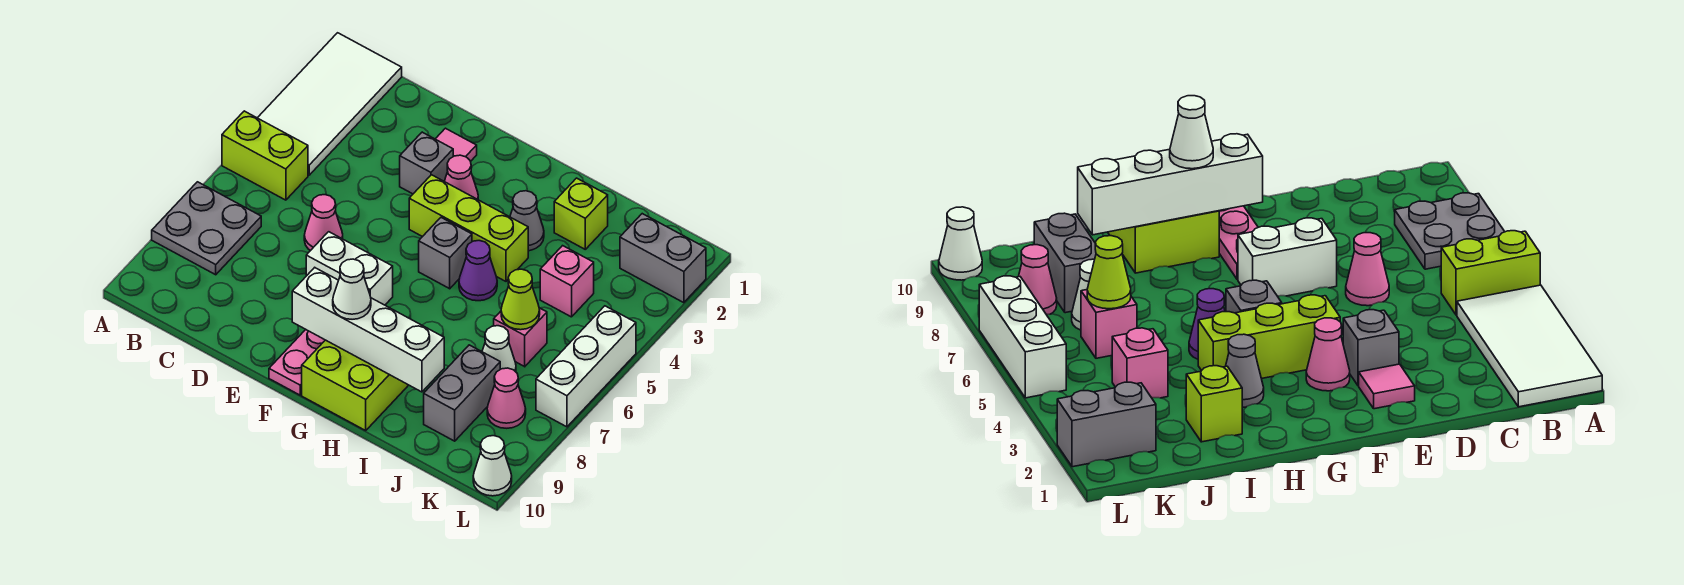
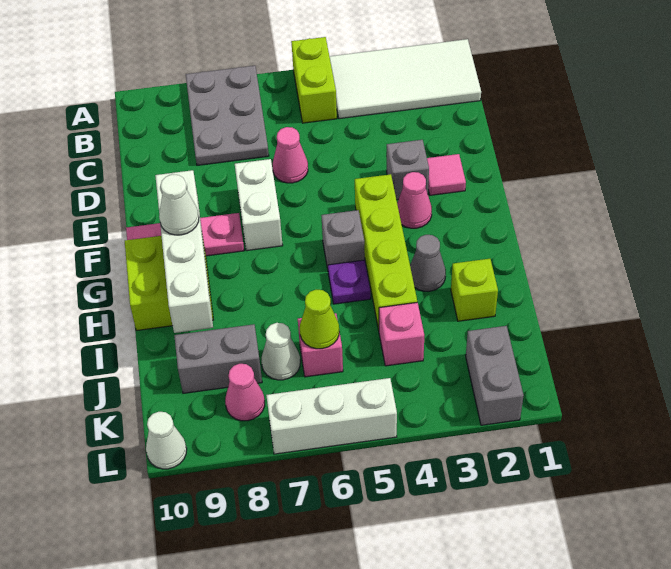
grey plate A7:B8 level 1 -> grey plate A7:C8 level 1
lime brick F4:H4 level 1 -> lime brick F4:I4 level 1
purple cone H5 level 1 -> purple plate H5 level 1

